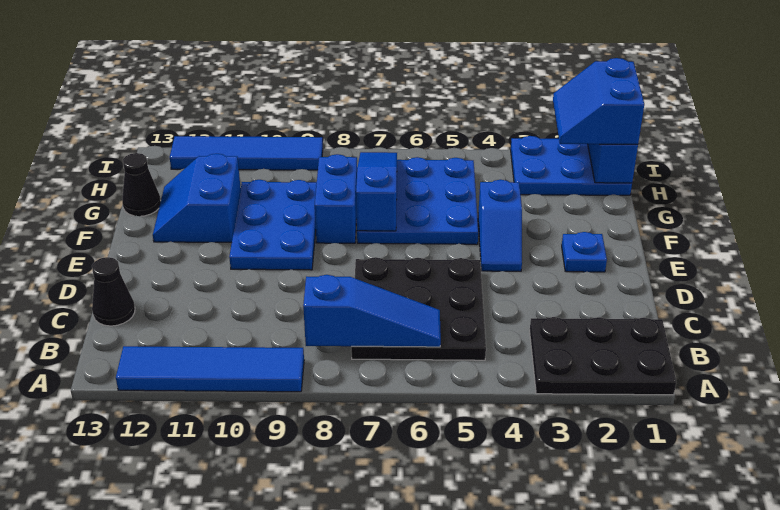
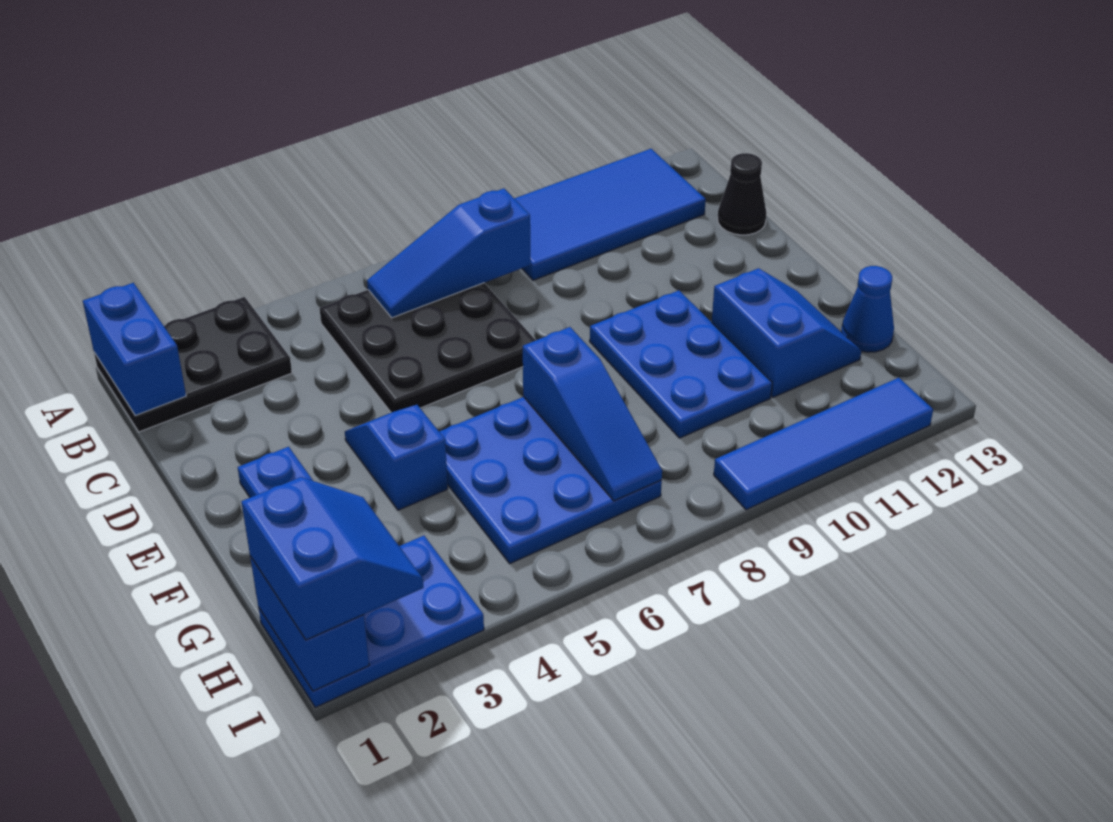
blue tile A9:A12 level 1 -> blue tile A9:B12 level 1
blue brick F8:G8 level 1 -> blue brick A1:B1 level 2
black cone G13 level 1 -> blue cone G13 level 1

